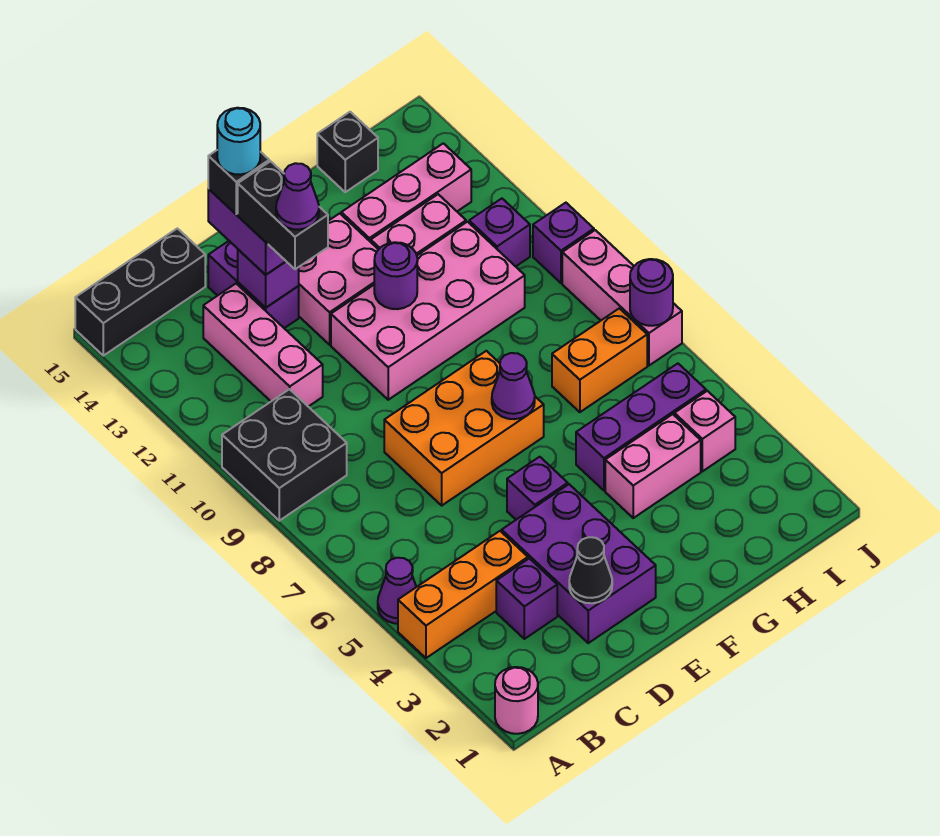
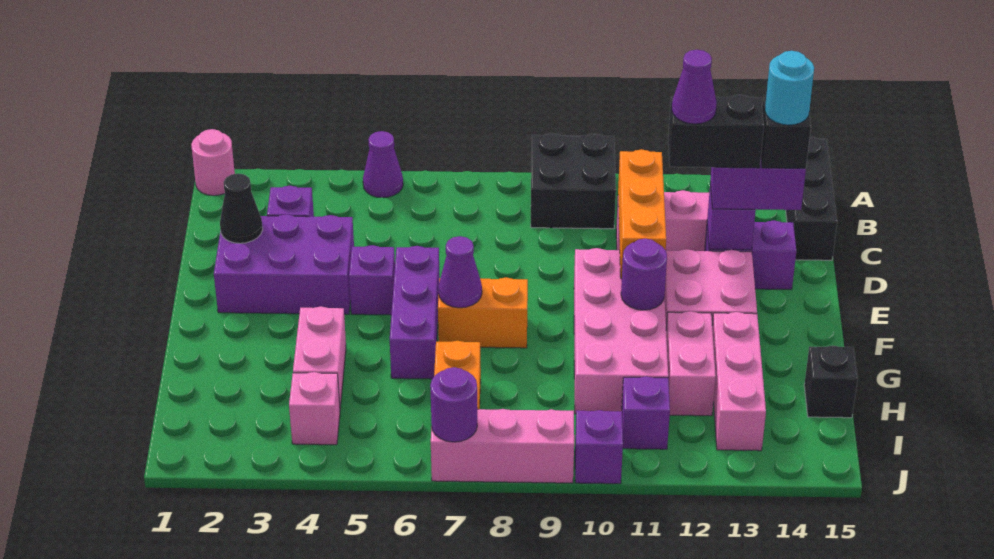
orange brick A4:C4 level 1 -> orange brick C11:E11 level 2
orange brick D7:F8 level 1 -> orange brick F7:F8 level 1
purple brick G5:I5 level 1 -> purple brick E6:G6 level 1

